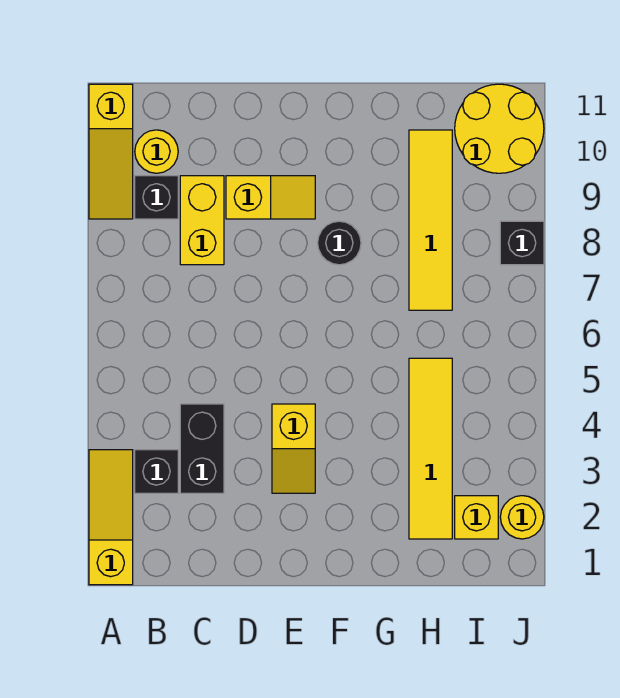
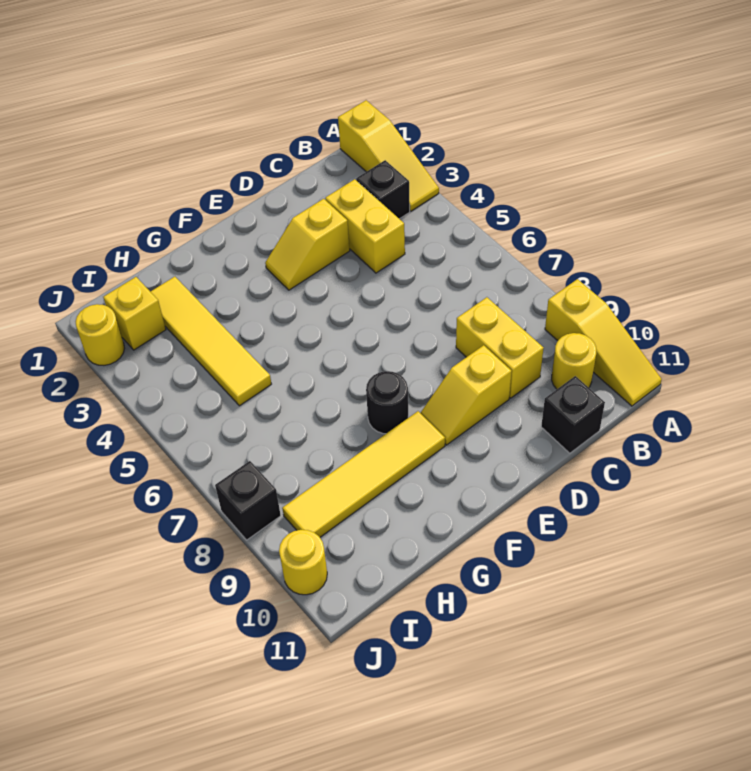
yellow slope A9:A11 level 1 top 11 -> yellow slope A9:A11 level 1 top 9
black brick B9 level 1 -> black brick C11 level 1
black brick C3:C4 level 1 -> yellow brick C3:C4 level 1
yellow slope E3:E4 level 1 top 4 -> yellow slope D3:E3 level 1 top D
yellow tile H7:H10 level 1 -> yellow tile F9:I9 level 1
yellow round brick I10:J11 level 1 -> yellow round brick J10 level 1

